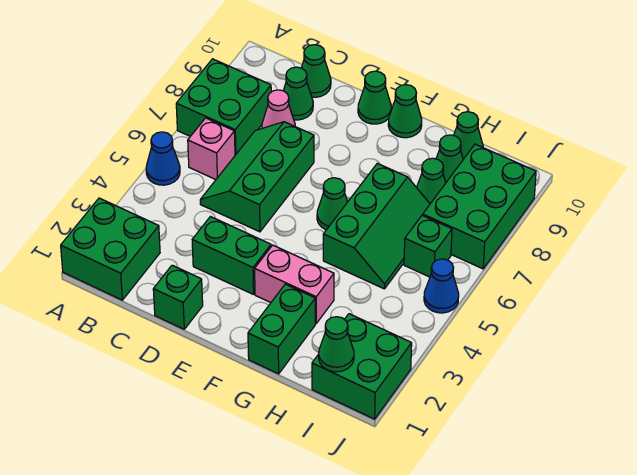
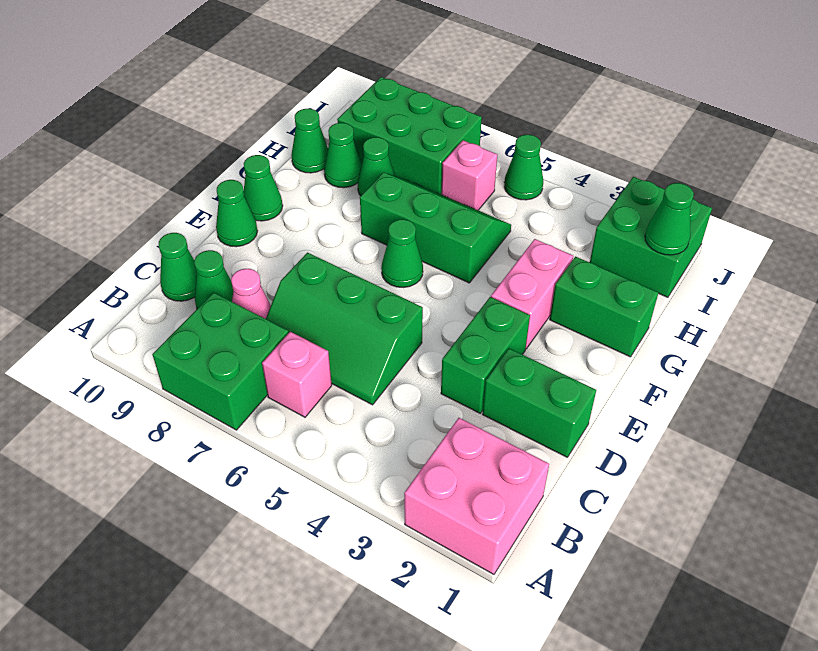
green brick A1:B2 level 1 -> pink brick A1:B2 level 1
blue cone A5 level 1 -> none
green brick D1 level 1 -> green brick D1:D2 level 1
green brick I6 level 1 -> pink brick I6 level 1
blue cone J5 level 1 -> green cone J5 level 1

